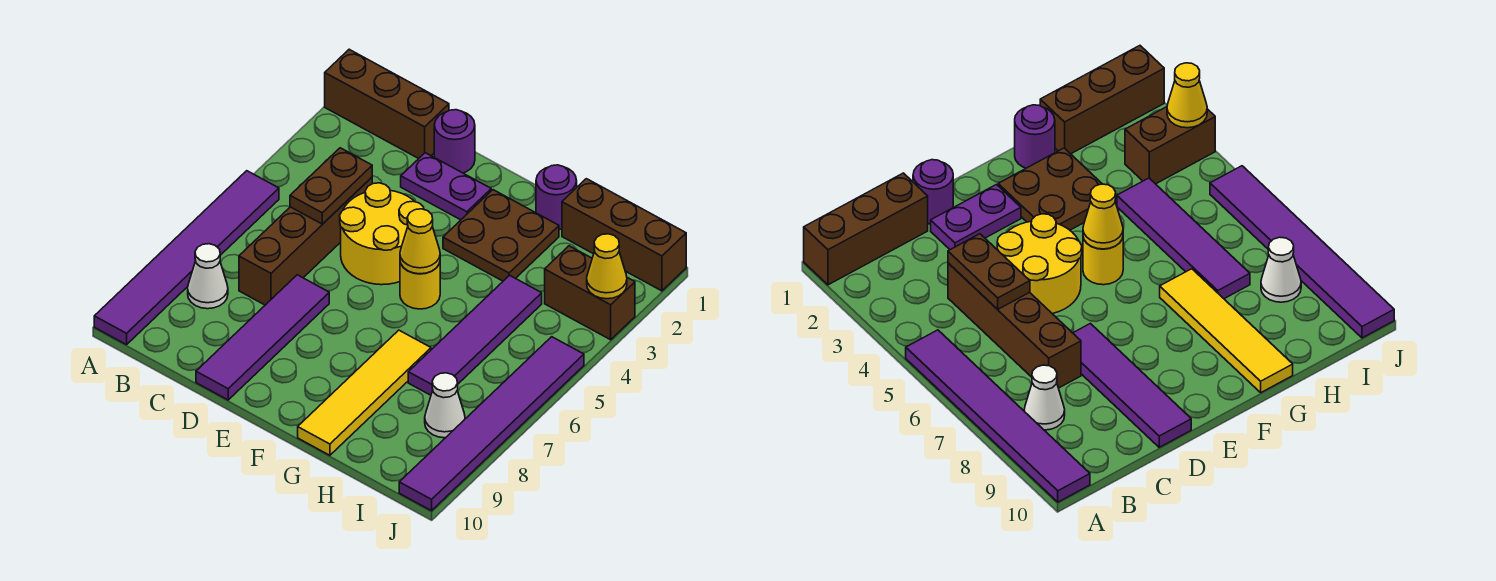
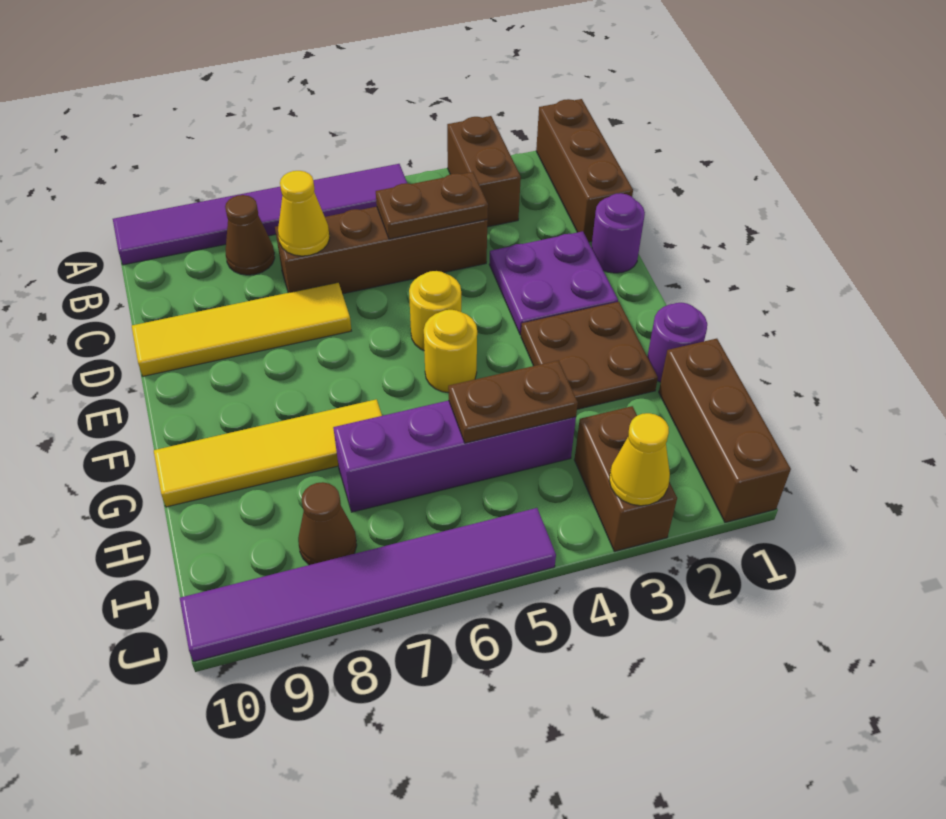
none -> brown brick A3:B3 level 1
white cone B8 level 1 -> brown cone B8 level 1
purple plate D2:E2 level 1 -> purple plate D2:E3 level 1
yellow round brick D4:E5 level 1 -> yellow round brick E5 level 1
purple tile D7:D10 level 1 -> yellow tile D7:D10 level 1
yellow cone F5 level 2 -> yellow cone C7 level 2
purple tile H4:H7 level 1 -> purple brick H4:H7 level 1
none -> brown plate H4:H5 level 2
white cone I8 level 1 -> brown cone I8 level 1

